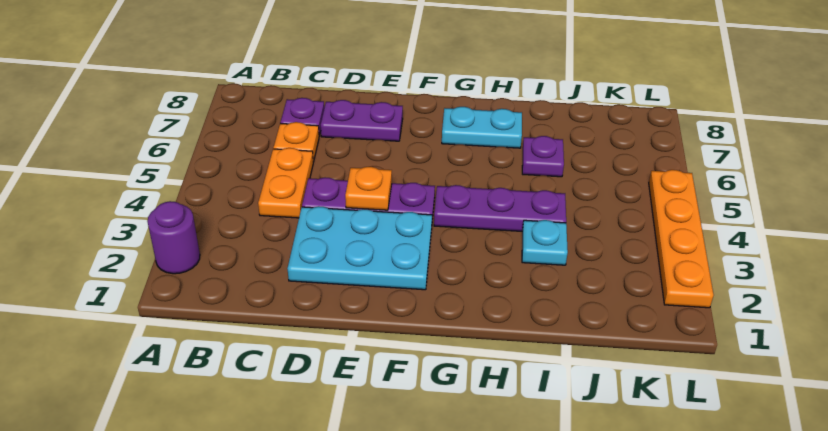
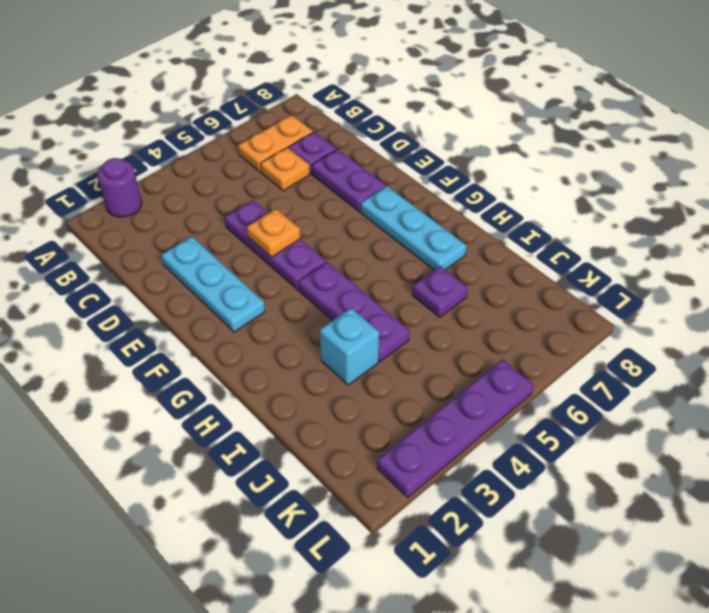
orange plate C4:C5 level 1 -> orange plate B6:B7 level 1
cyan plate D2:F3 level 1 -> cyan plate D2:F2 level 1
cyan plate G7:H7 level 1 -> cyan plate F7:H7 level 1
cyan plate I3 level 1 -> cyan brick I3 level 1
orange plate L2:L5 level 1 -> purple plate L2:L5 level 1

